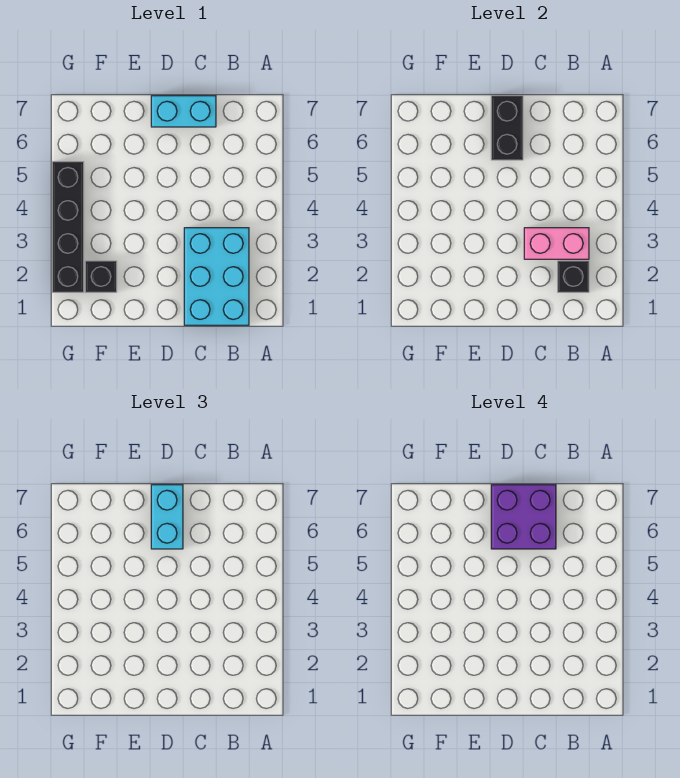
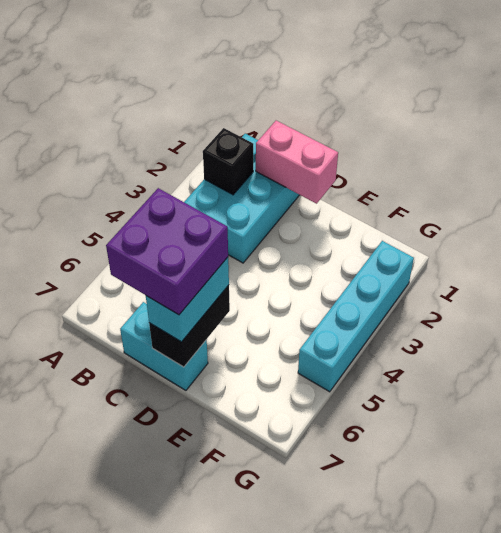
pink brick B3:C3 level 2 -> pink brick C1:D1 level 2
black brick F2 level 1 -> none
black brick G2:G5 level 1 -> cyan brick G2:G5 level 1

